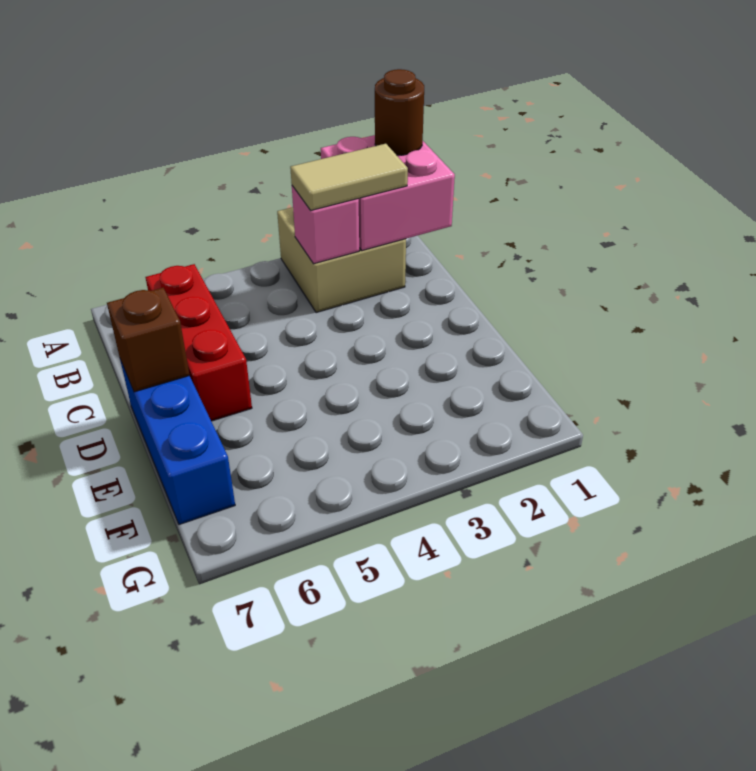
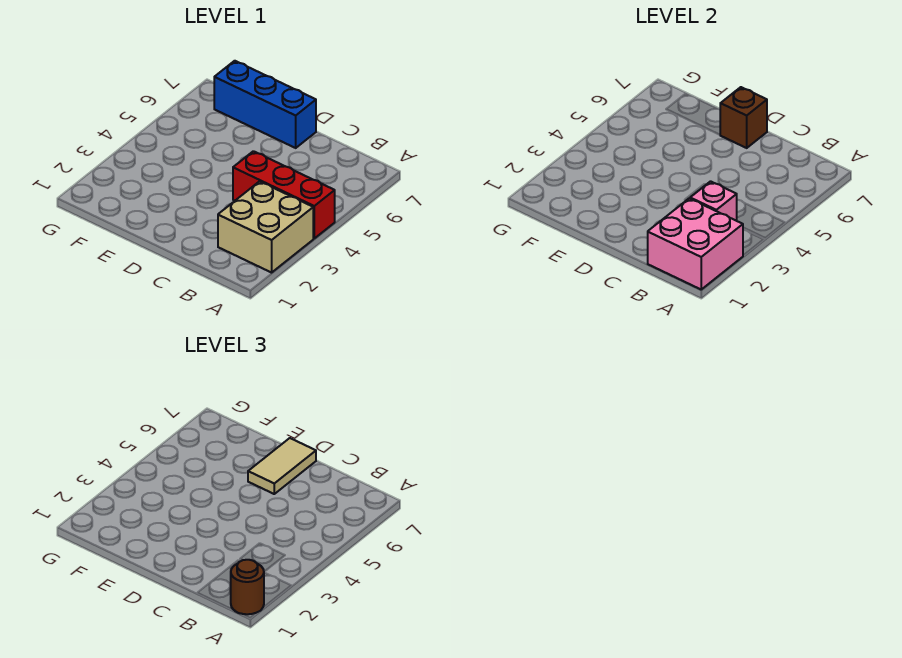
tan tile B2:B3 level 3 -> tan tile D6:D7 level 3
red brick B6:D6 level 1 -> red brick A4:C4 level 1

